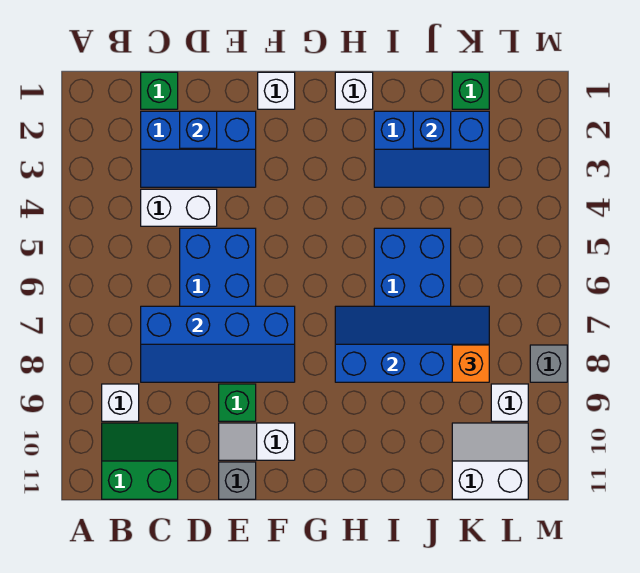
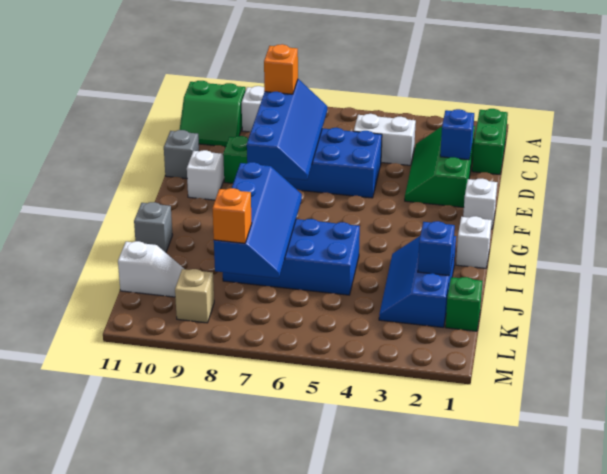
green slope B10:C11 level 1 top 11 -> green slope B10:C11 level 1 top B
green brick C1 level 1 -> green brick B1:C1 level 1
blue slope C2:E3 level 1 top 2 -> green slope C2:E3 level 1 top 2
white brick C4:D4 level 1 -> white brick C4:C5 level 1
blue slope C7:F8 level 2 top 7 -> blue slope C7:F8 level 2 top 8
none -> orange brick C8 level 3
white slope K10:L11 level 1 top 11 -> white slope K10:K11 level 1 top 11
white brick L9 level 1 -> tan brick L9 level 1
grey brick M8 level 1 -> grey brick I11 level 1

